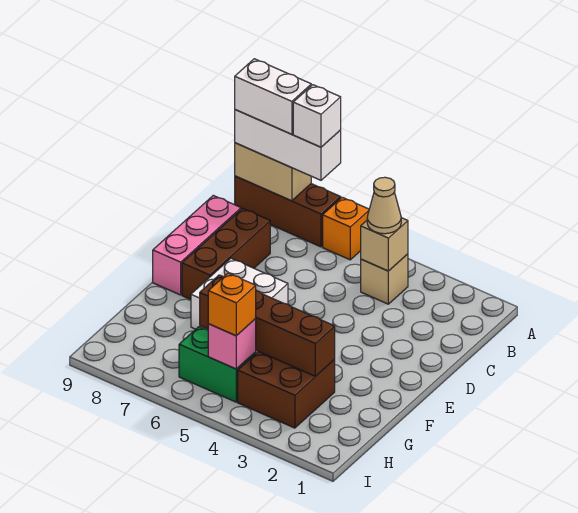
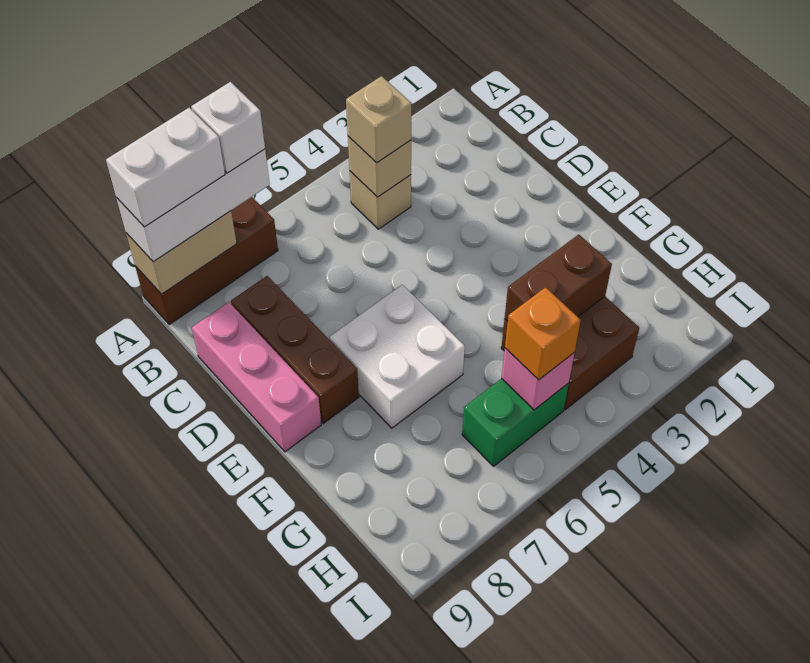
orange brick A6 level 1 -> none
tan cone B4 level 3 -> tan brick B4 level 3
brown brick G3:G6 level 2 -> brown brick G3:G4 level 2

